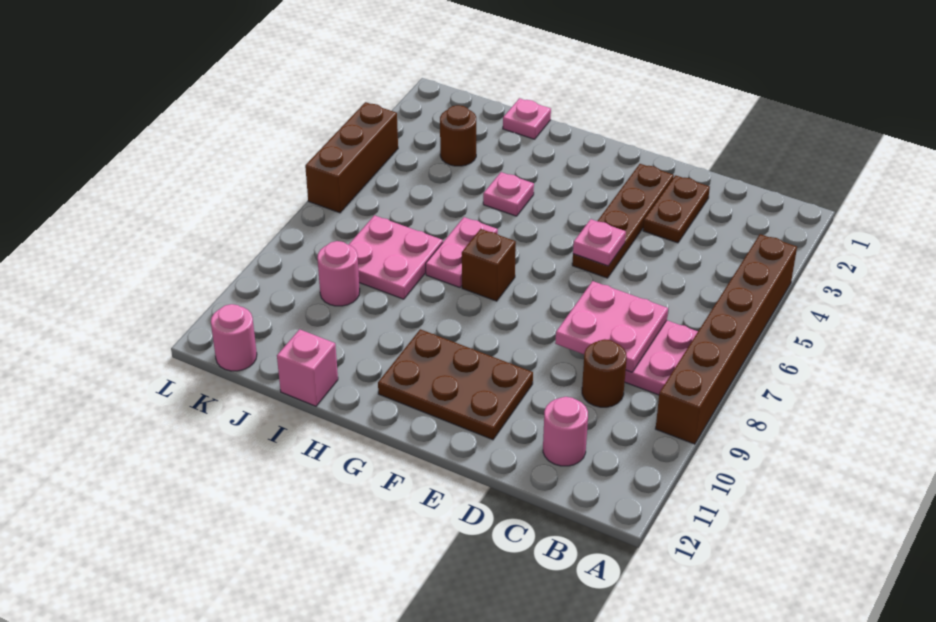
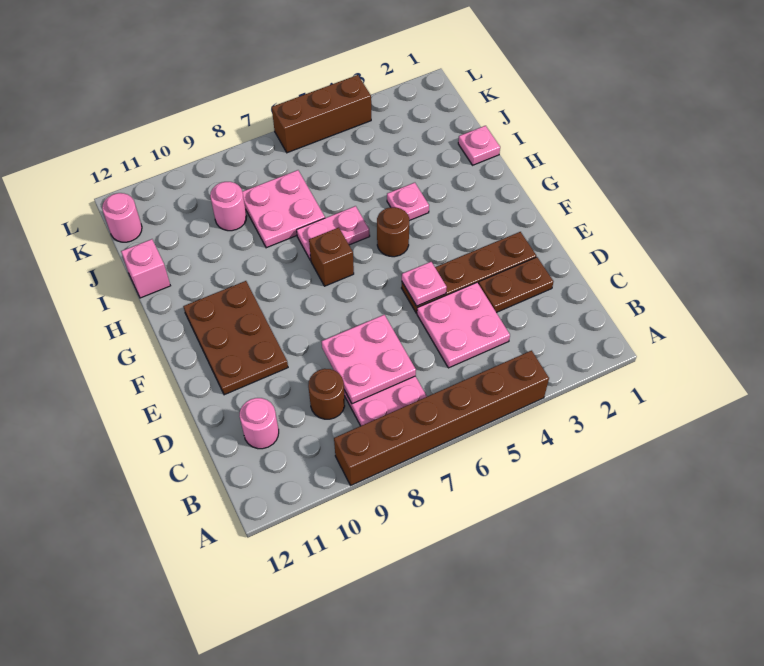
none -> pink plate C4:D5 level 1
brown round brick J3 level 1 -> brown round brick G5 level 1

